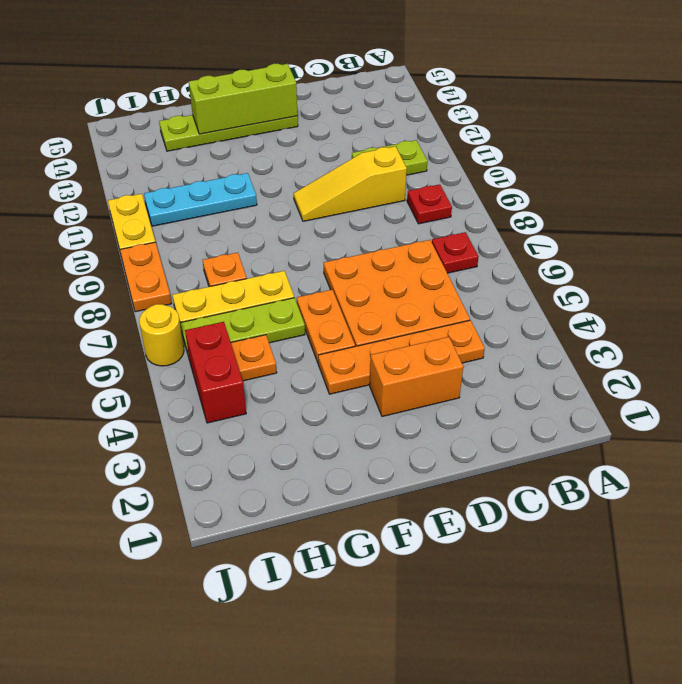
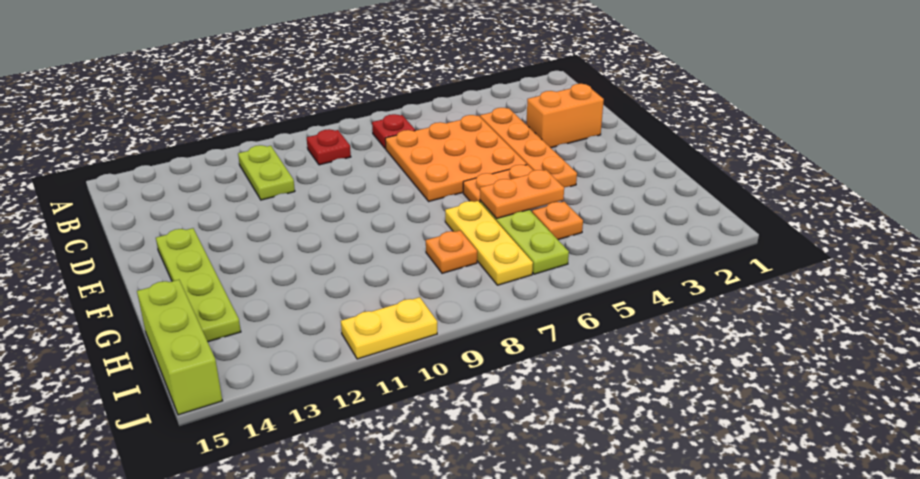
yellow slope C10:E10 level 1 top C -> none
orange brick D3:E3 level 1 -> orange brick D2:D3 level 1
lime brick E14:G14 level 2 -> lime brick H15:J15 level 1
cyan plate G11:I11 level 1 -> none
red brick I4:I5 level 1 -> none
yellow round brick J6 level 1 -> none
orange plate J8:J9 level 1 -> orange plate G5:G6 level 2

